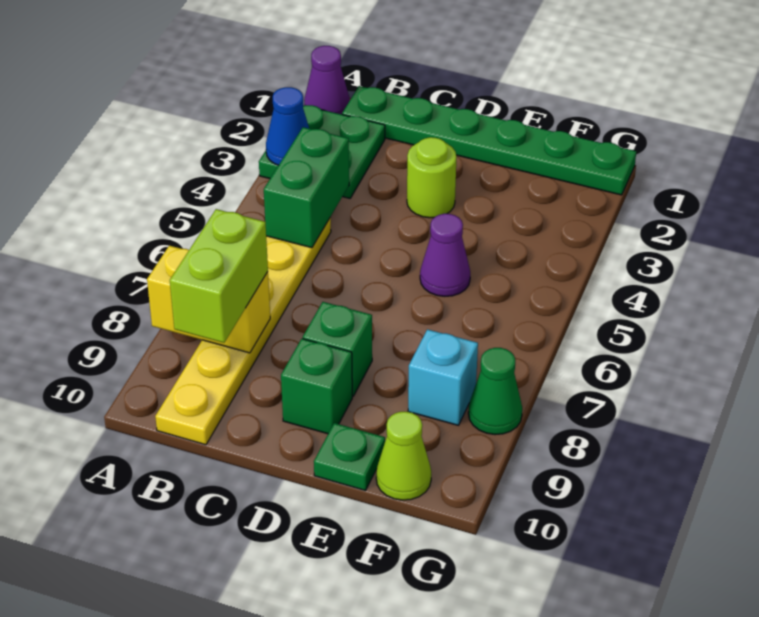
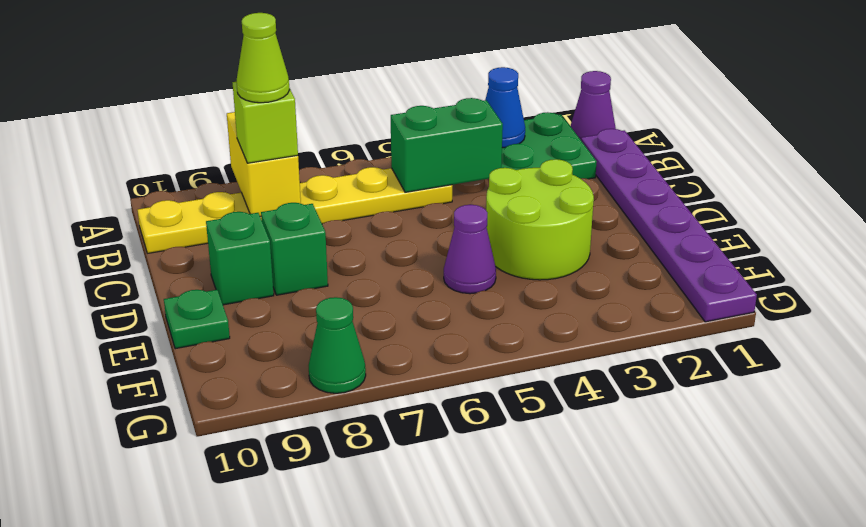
green plate B1:G1 level 1 -> purple plate B1:G1 level 1
lime brick B8:B9 level 3 -> lime brick B8 level 3
lime round brick D3 level 1 -> lime round brick D3:E4 level 1
cyan brick F8 level 1 -> none
lime cone F10 level 1 -> lime cone B8 level 4

